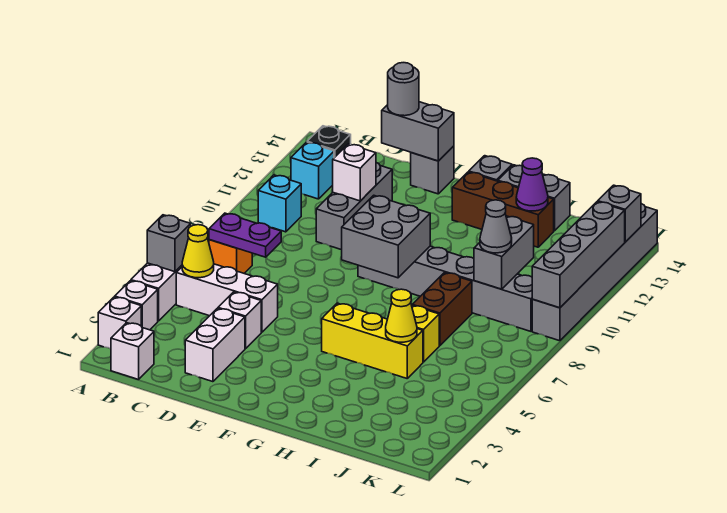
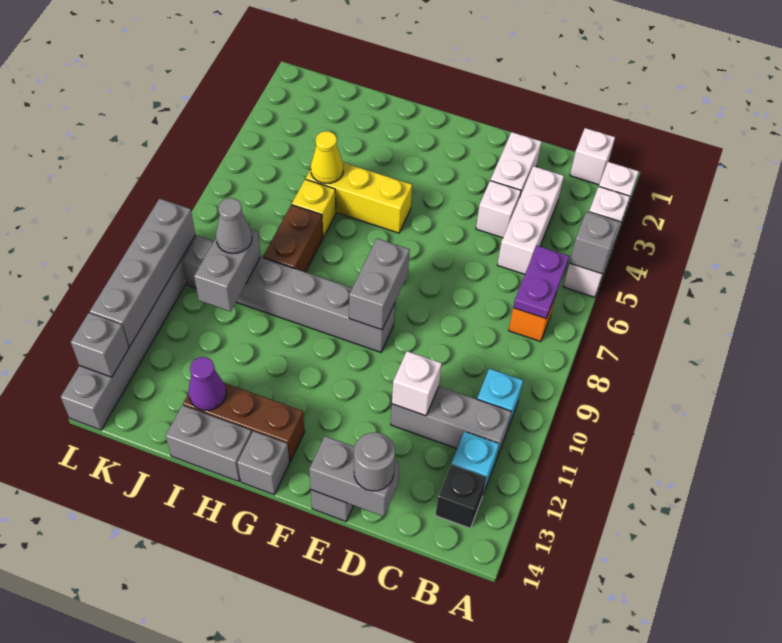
white brick B5:D5 level 1 -> white brick C3:C5 level 1
yellow cone B5 level 2 -> none
purple plate B7:C7 level 2 -> purple plate B6:B7 level 2
grey brick D10:D12 level 1 -> grey brick B11:D11 level 1
grey brick F8:G9 level 2 -> grey brick F8:F9 level 2

